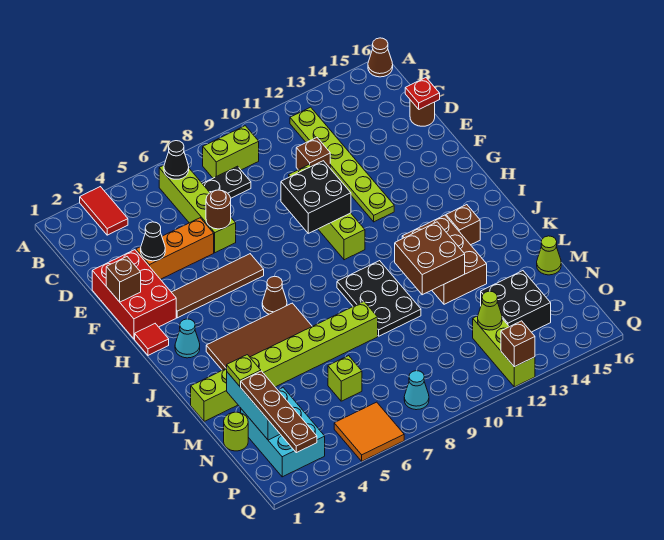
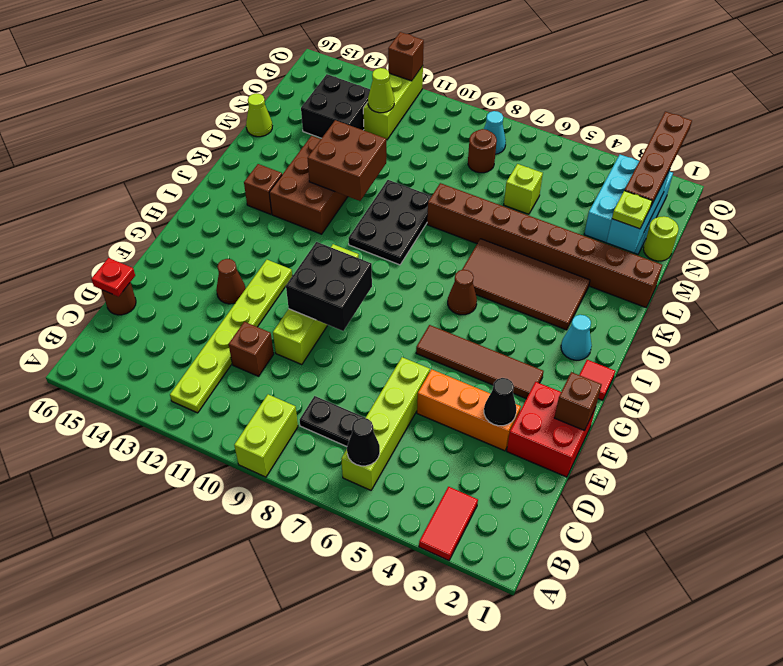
brown cone A16 level 1 -> brown cone F13 level 1
lime brick B8:B9 level 1 -> lime brick A9:B9 level 1
red brick E1:G2 level 1 -> red brick E1:F2 level 1
brown round brick E6 level 2 -> brown round brick O8 level 1
lime brick L1:L8 level 1 -> brown brick L1:L8 level 1
orange tile P5:Q6 level 1 -> none

